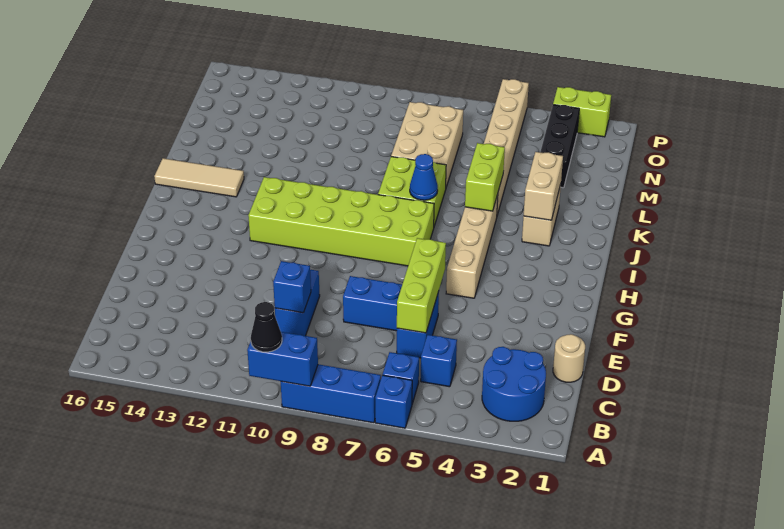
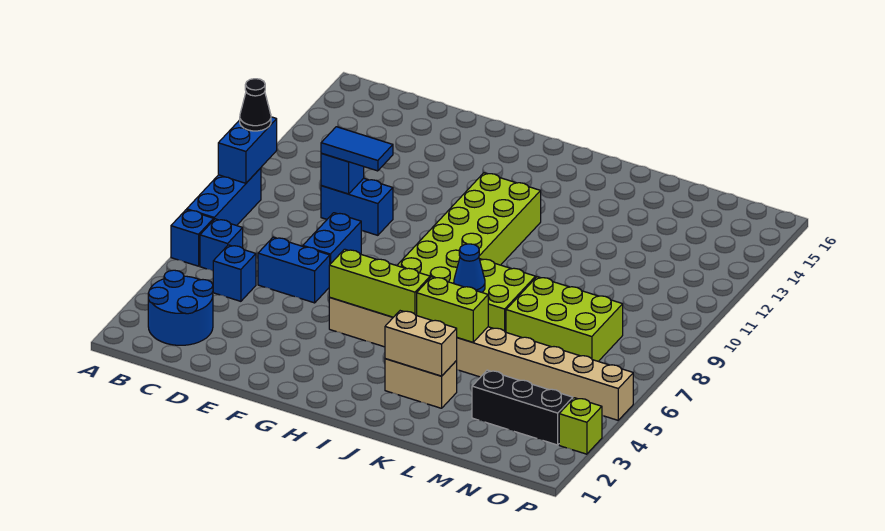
tan round brick D1 level 1 -> none
lime brick D6:F6 level 2 -> lime brick G5:I5 level 2
none -> blue tile D10:E10 level 3
tan tile J14:J16 level 1 -> none
tan brick L7:N8 level 1 -> lime brick L7:N8 level 1
lime brick P2:P3 level 1 -> lime brick P3 level 1

